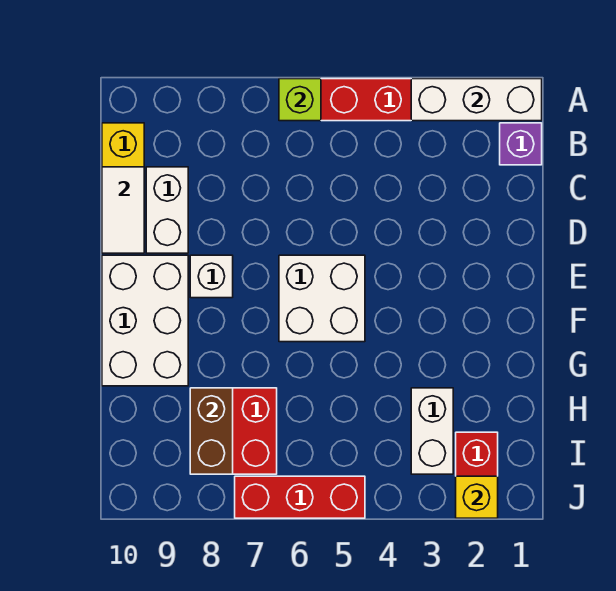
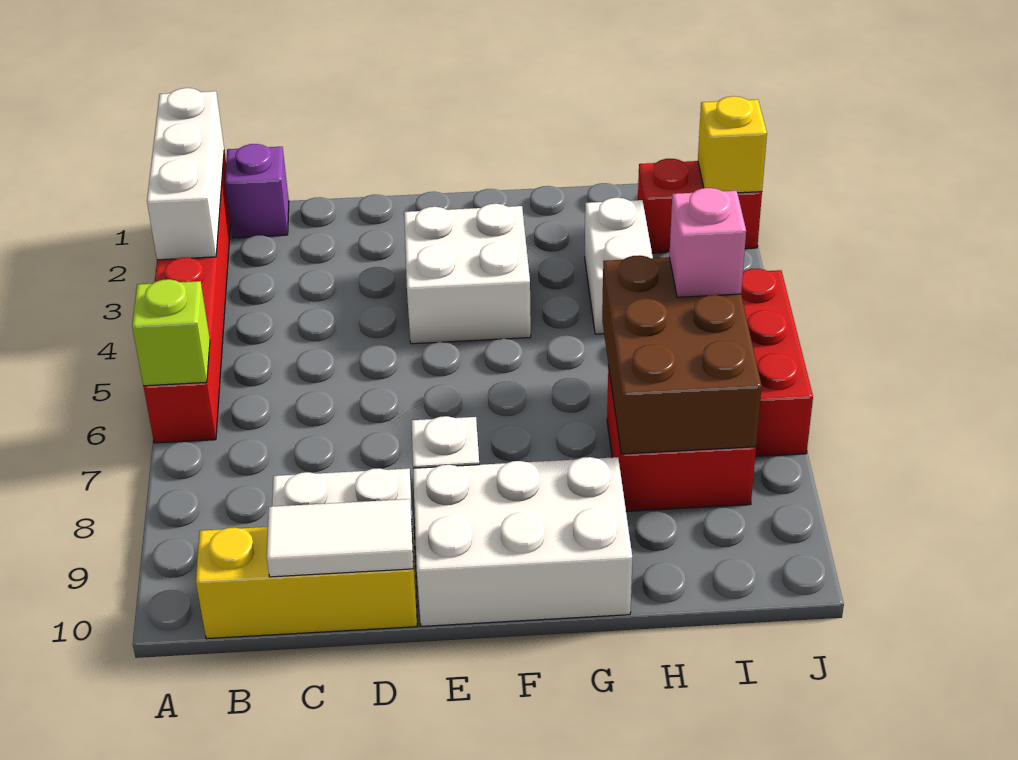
white brick E5:F6 level 1 -> white brick E3:F4 level 1
white brick H3:I3 level 1 -> white brick H3:H4 level 1
brown brick H8:I8 level 2 -> brown brick H6:I8 level 2
none -> pink brick I6 level 3

